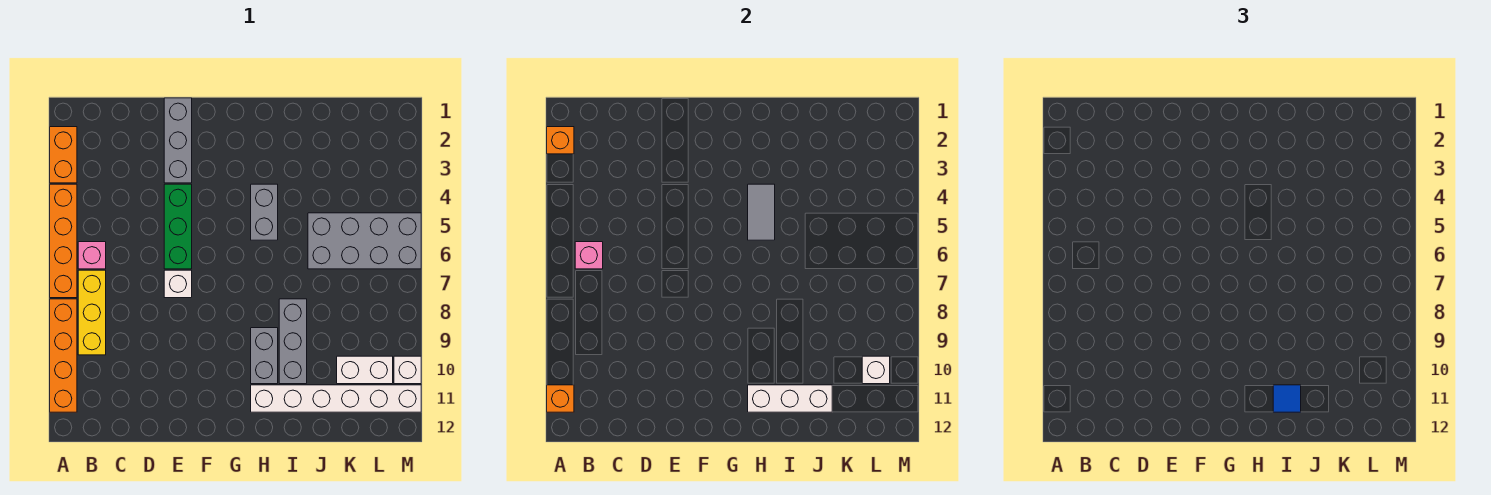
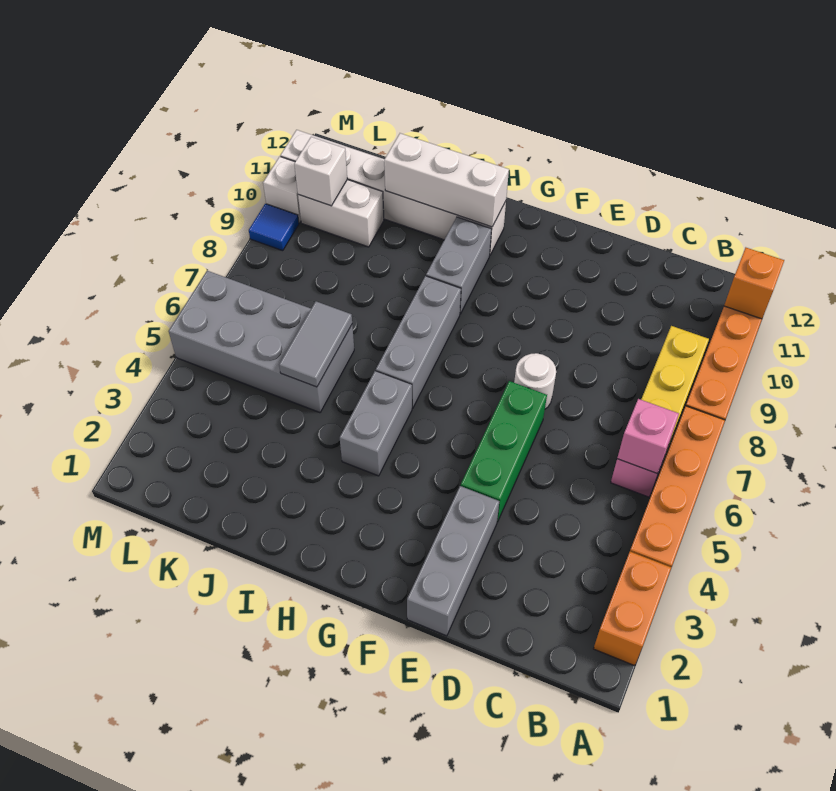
orange brick A2 level 2 -> none
white brick E7 level 1 -> white round brick E7 level 1
grey tile H4:H5 level 2 -> grey tile J5:J6 level 2
grey brick I8:I10 level 1 -> grey brick H6:H8 level 1
blue tile I11 level 3 -> blue tile M9 level 1

